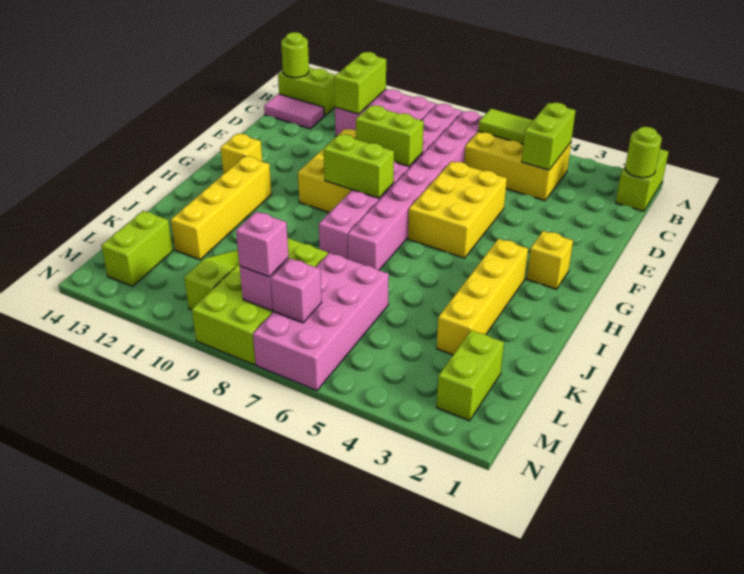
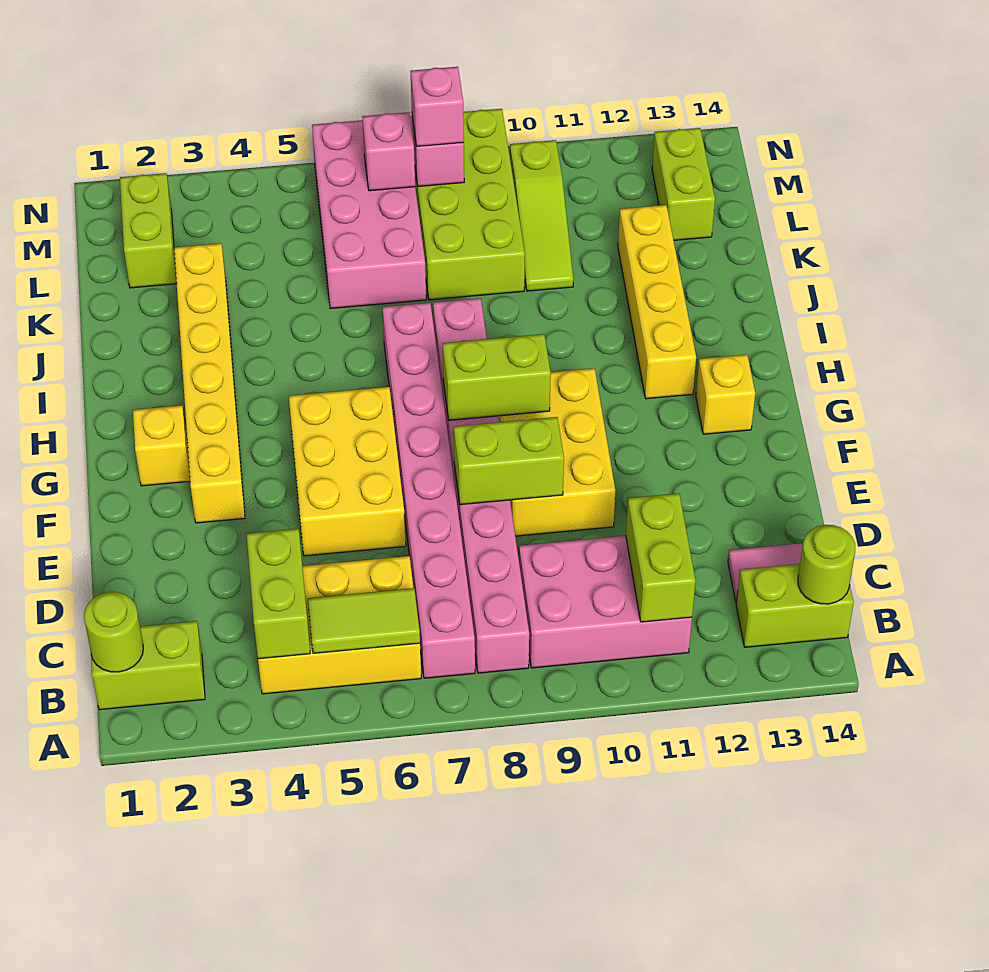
lime brick A1:B1 level 1 -> lime brick B1:B2 level 1
yellow brick H3:K3 level 1 -> yellow brick F3:K3 level 1

